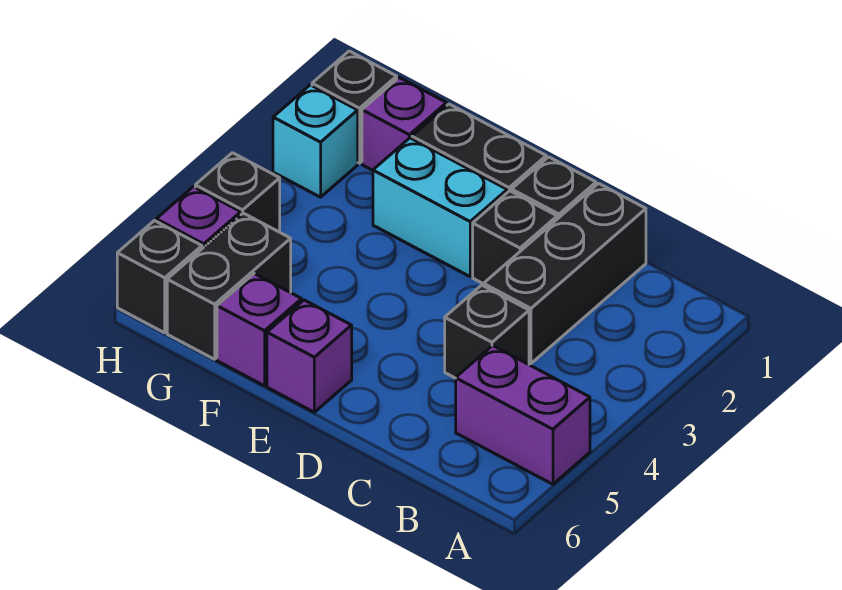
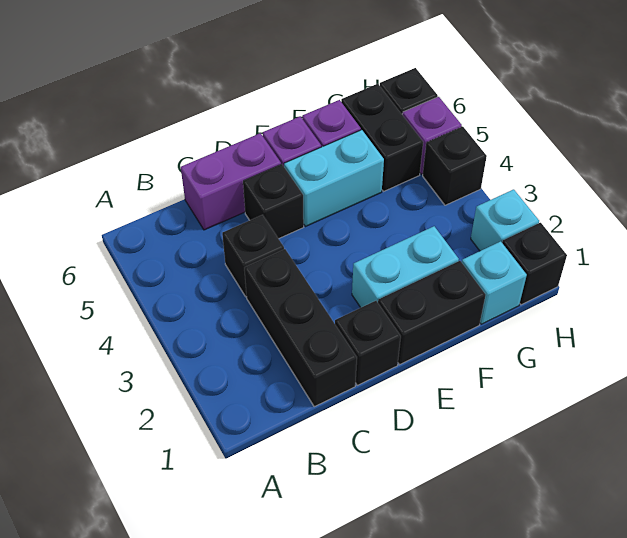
purple brick A5:B5 level 1 -> purple brick C6:D6 level 1
black brick D2 level 1 -> black brick D5 level 1
none -> cyan brick E5:F5 level 1
purple brick G1 level 1 -> cyan brick G1 level 1

